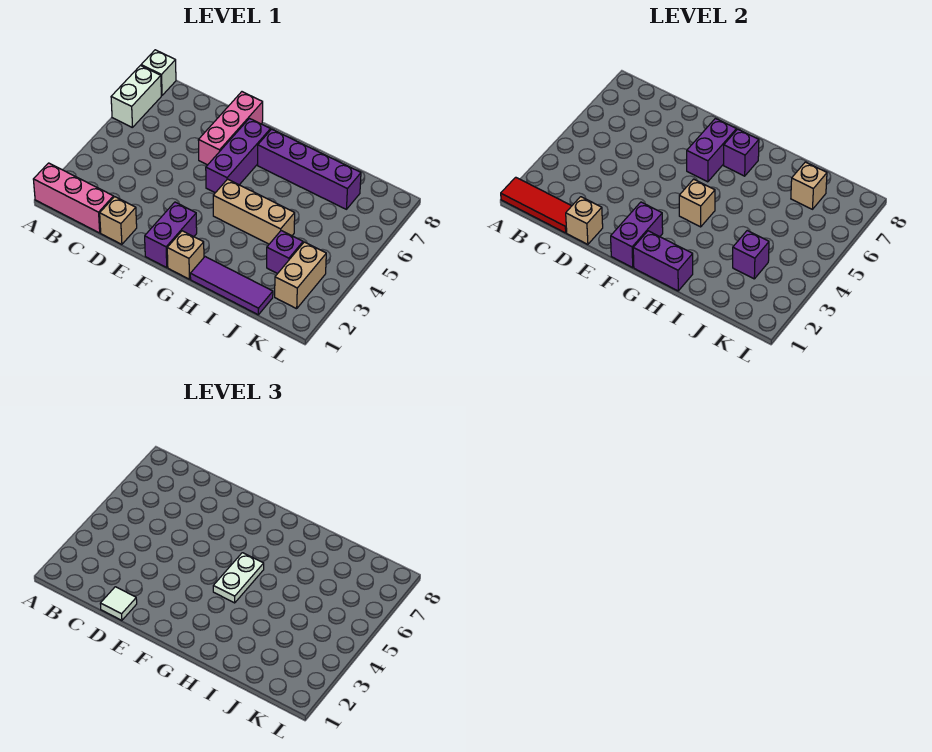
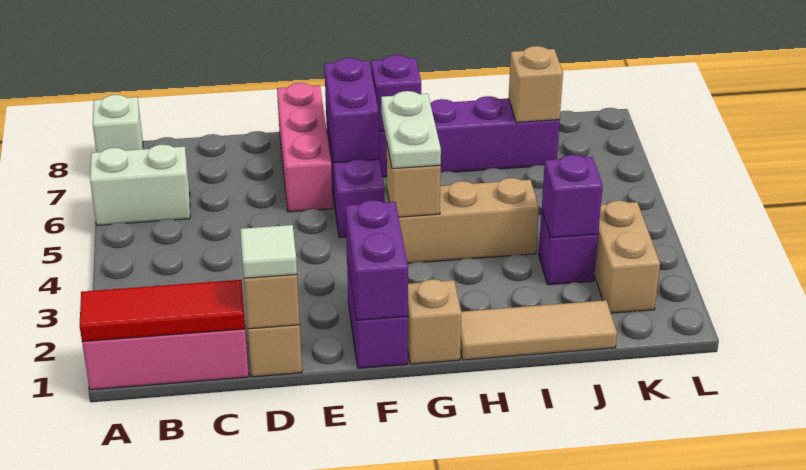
white brick A6:A7 level 1 -> white brick A6:B6 level 1
purple brick G1:H1 level 2 -> none
purple tile H1:J1 level 1 -> tan tile H1:J1 level 1

